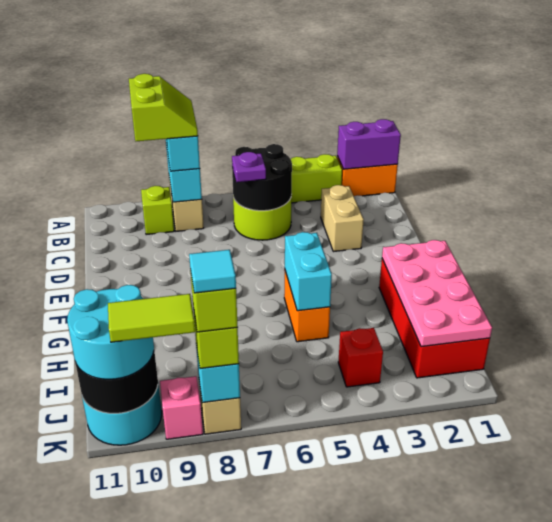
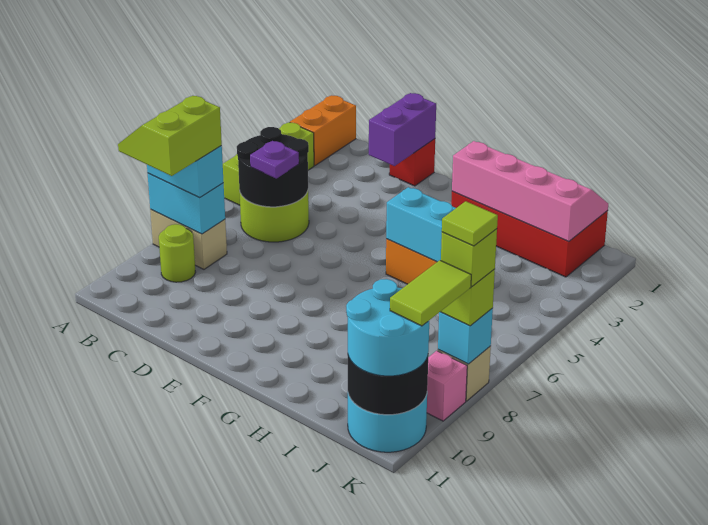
purple brick A1:A2 level 2 -> purple brick D1:D2 level 2
lime slope A8:B9 level 4 top 9 -> lime slope A8:B9 level 4 top B
lime brick B9 level 1 -> lime round brick B9 level 1
tan brick C3:D3 level 1 -> none
pink plate G1:J2 level 2 -> pink slope G1:J2 level 2 top 2
red brick J4 level 1 -> red brick D1 level 1
cyan tile K8 level 5 -> lime tile K8 level 5

